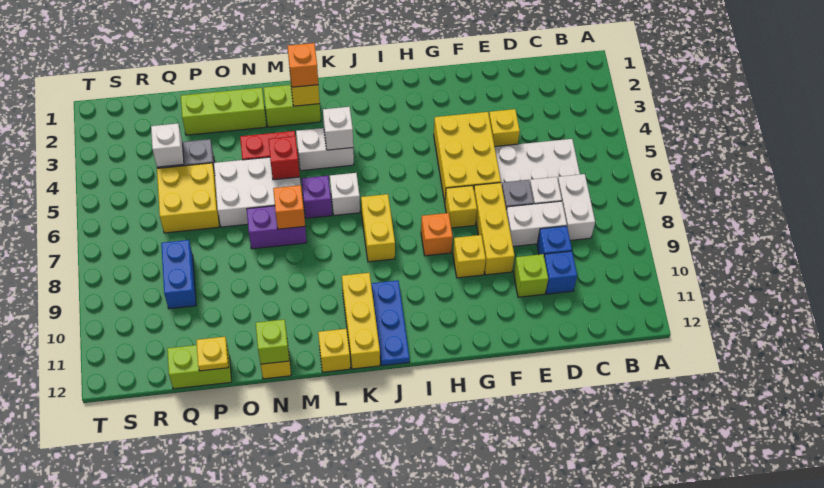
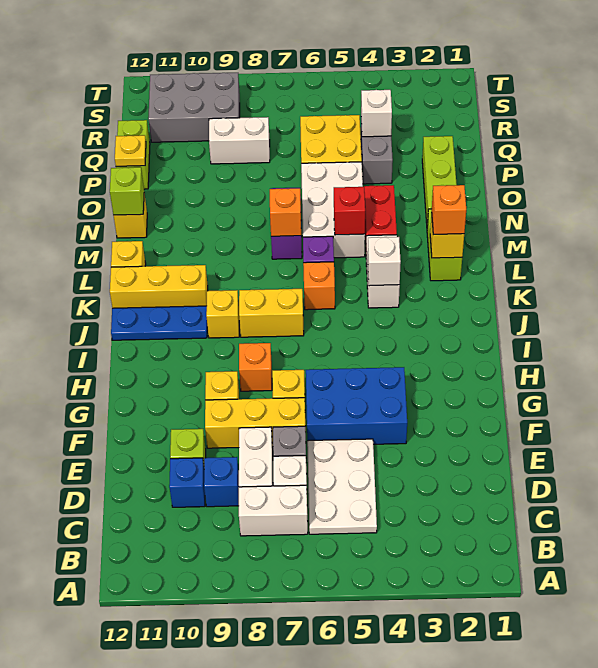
yellow brick E4 level 1 -> yellow brick J9 level 1
yellow brick F4:G6 level 1 -> blue brick F4:G6 level 1
white brick K6 level 1 -> orange brick K6 level 1
blue brick Q8:Q9 level 1 -> white brick Q8:Q9 level 1
none -> grey brick R9:S11 level 1

